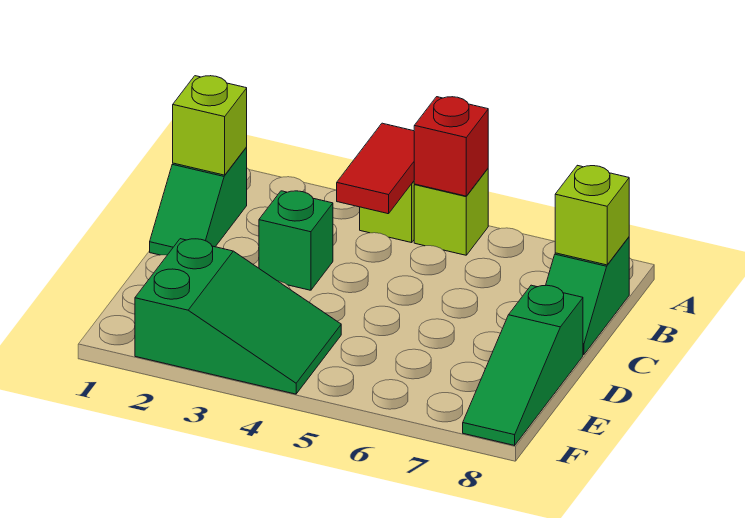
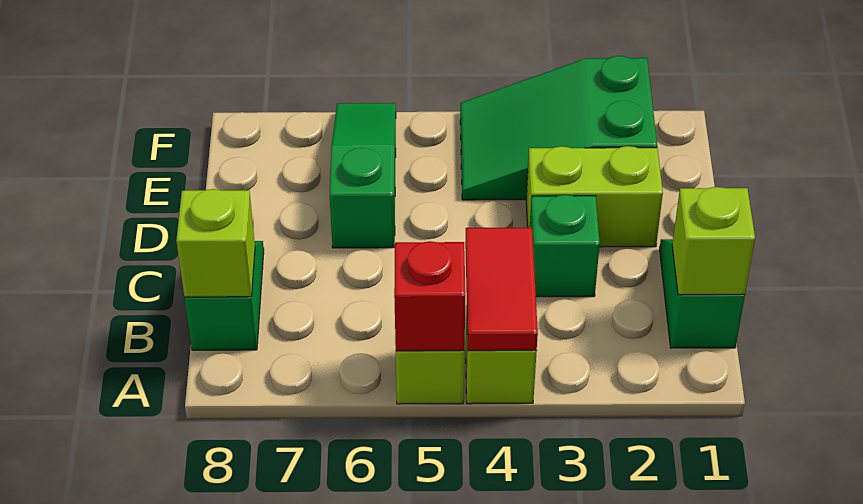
none -> lime brick D2:D3 level 1
green slope D8:F8 level 1 top D -> green slope D6:F6 level 1 top D

